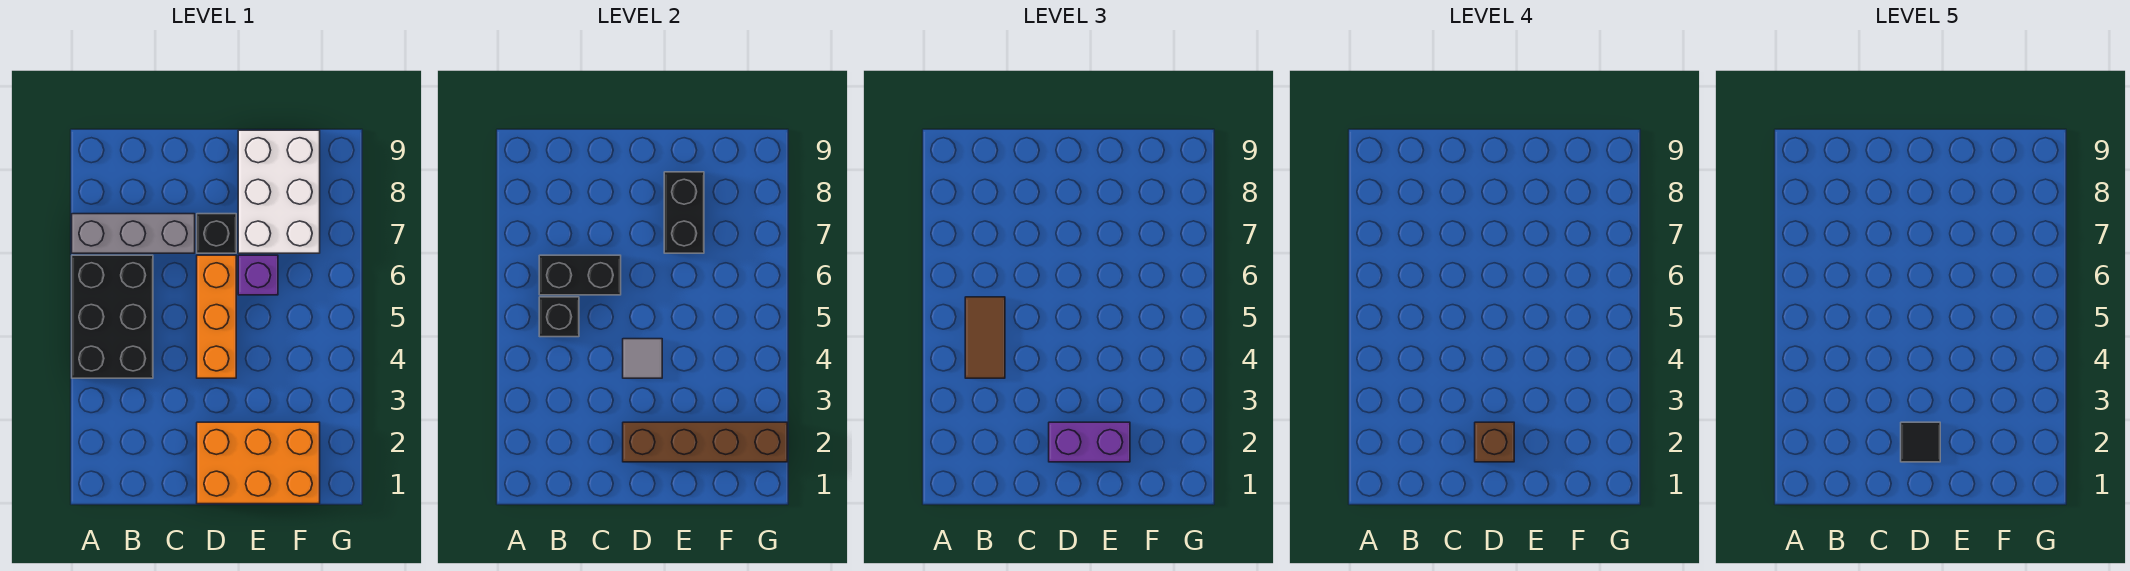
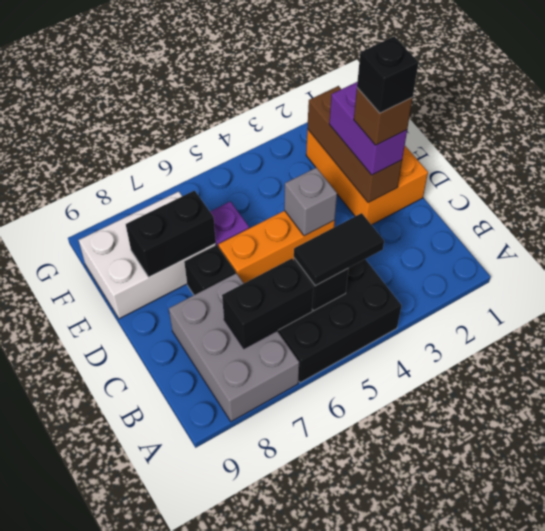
grey brick A7:C7 level 1 -> grey brick A7:C8 level 1
brown tile B4:B5 level 3 -> black tile B4:B5 level 3
black brick B6:C6 level 2 -> black brick B6:B7 level 2
brown brick D2:G2 level 2 -> brown brick D2:F2 level 2
black tile D2 level 5 -> black brick D2 level 5
grey tile D4 level 2 -> grey brick D4 level 2

